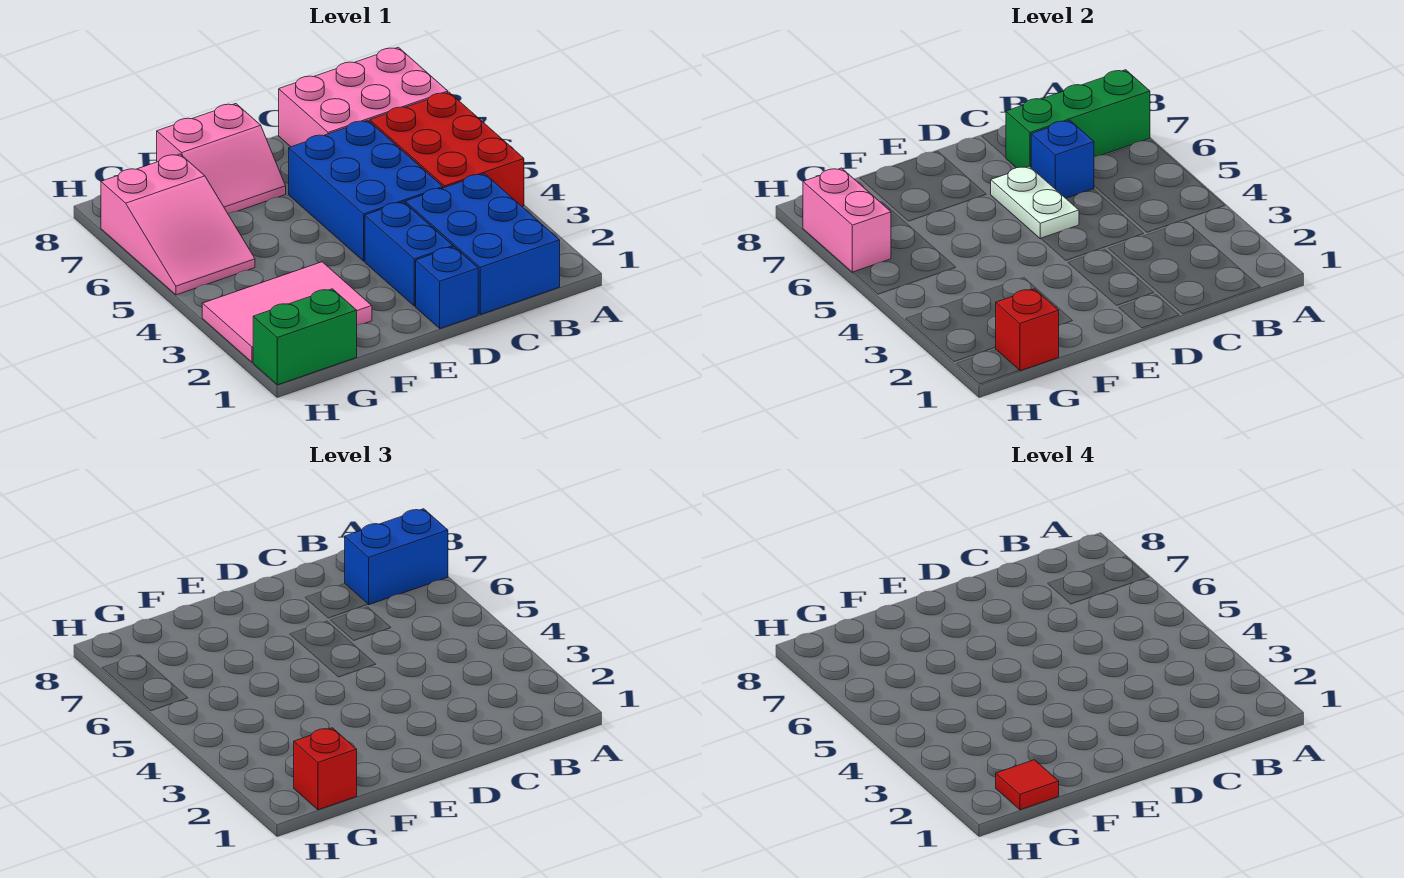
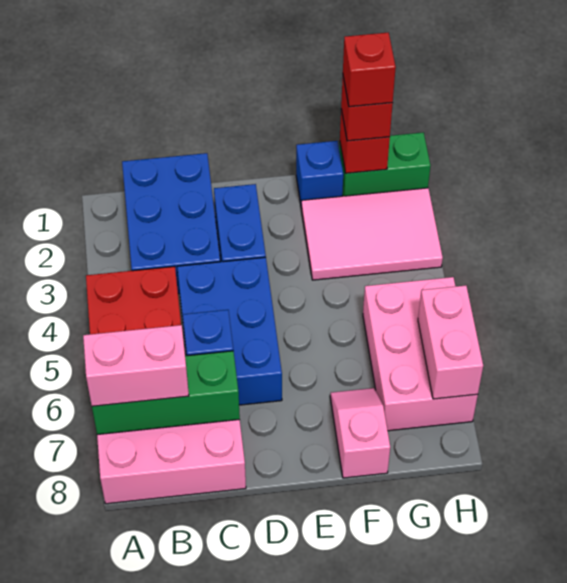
blue brick A7:B7 level 3 -> pink brick A7:B7 level 3
blue brick D1 level 1 -> blue brick F1 level 1
white plate D5:D6 level 2 -> none
pink slope E7:F8 level 1 top 8 -> pink slope F7:F8 level 1 top 8
red tile G1 level 4 -> red brick G1 level 4
pink slope G5:H7 level 1 top 7 -> pink brick G5:H7 level 1

